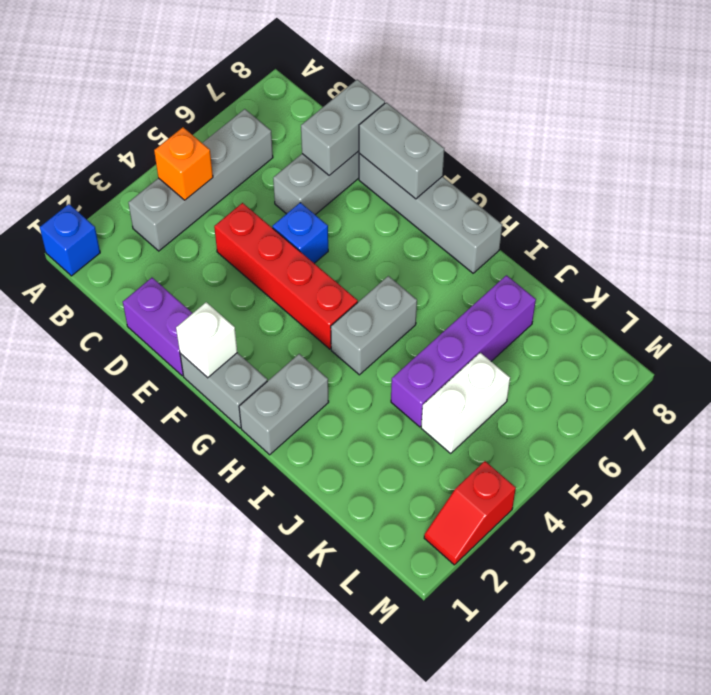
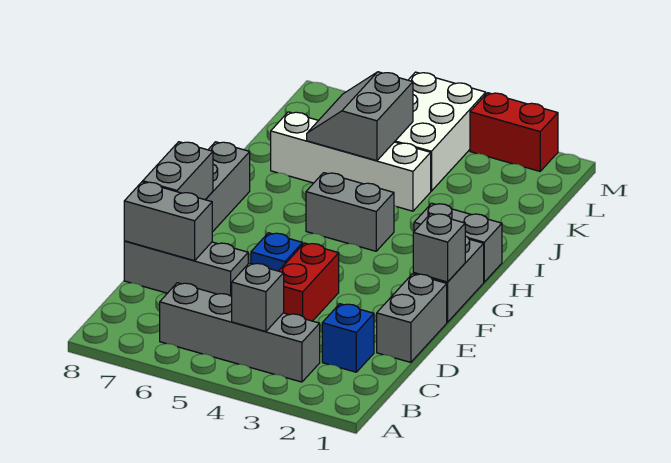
blue brick A1 level 1 -> blue brick C2 level 1
orange brick B4 level 2 -> grey brick B4 level 2
purple brick D1:E1 level 1 -> grey brick D1:E1 level 1
red brick D4:G4 level 1 -> red brick D4:E4 level 1
white brick F1 level 2 -> grey brick F1 level 2
purple brick J4:J7 level 1 -> white brick J4:J7 level 1
none -> grey slope J5:K6 level 2 top 5
white brick K4:K5 level 1 -> white brick K4:M5 level 1
red slope M2:M3 level 1 top 3 -> red brick M2:M3 level 1

